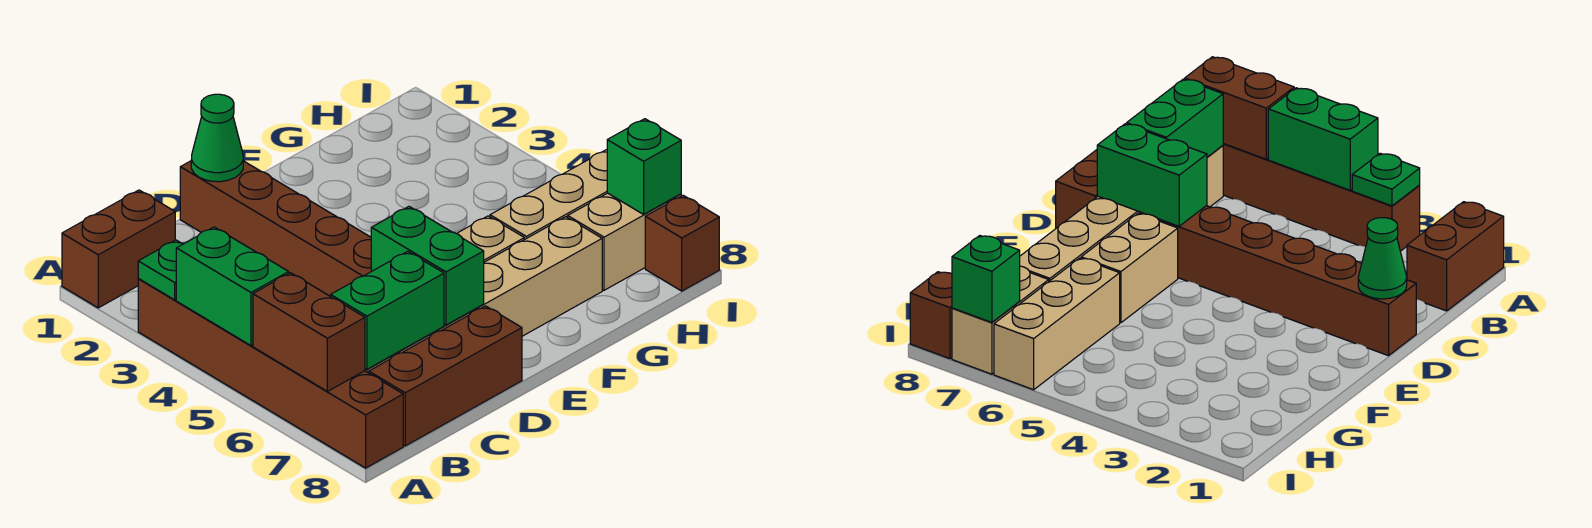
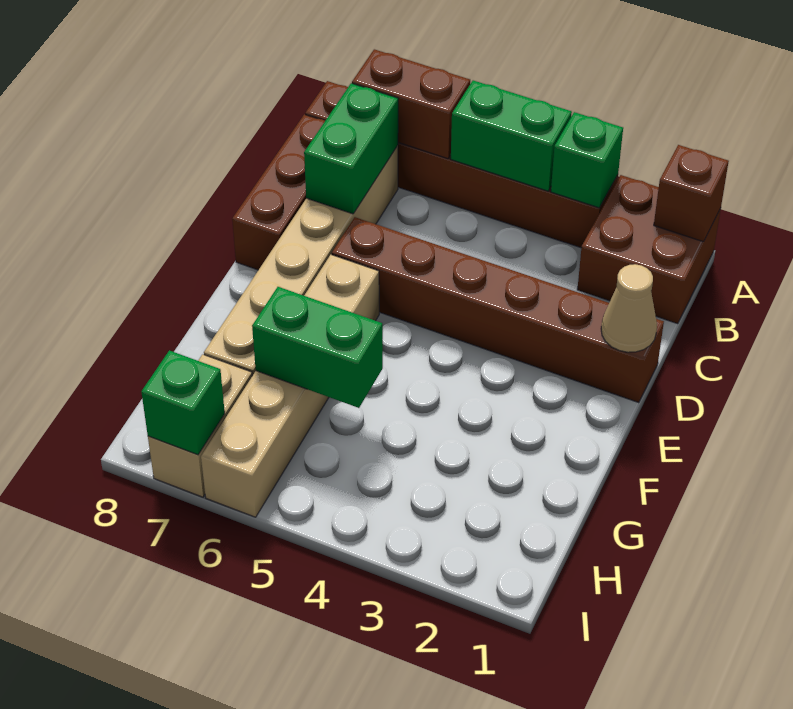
brown brick A1:B1 level 1 -> brown brick A1:B2 level 1
green plate A3 level 2 -> green brick A3 level 2
green cone D1 level 2 -> tan cone D1 level 2
green brick D6:D7 level 2 -> green brick G5:G6 level 2
brown brick I8 level 1 -> brown brick A1 level 2

